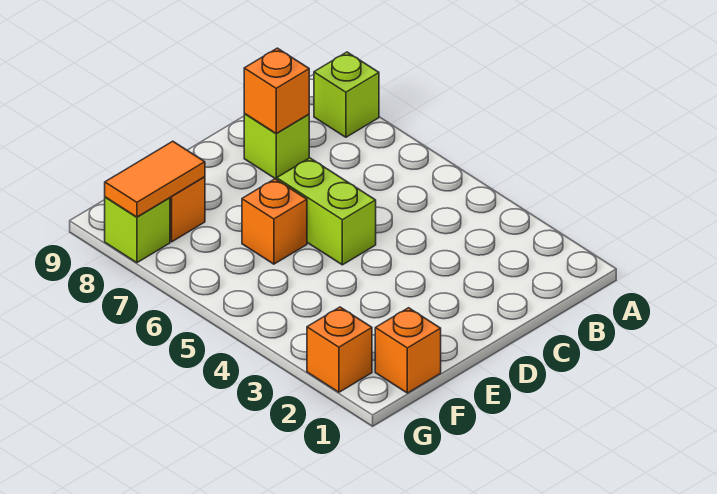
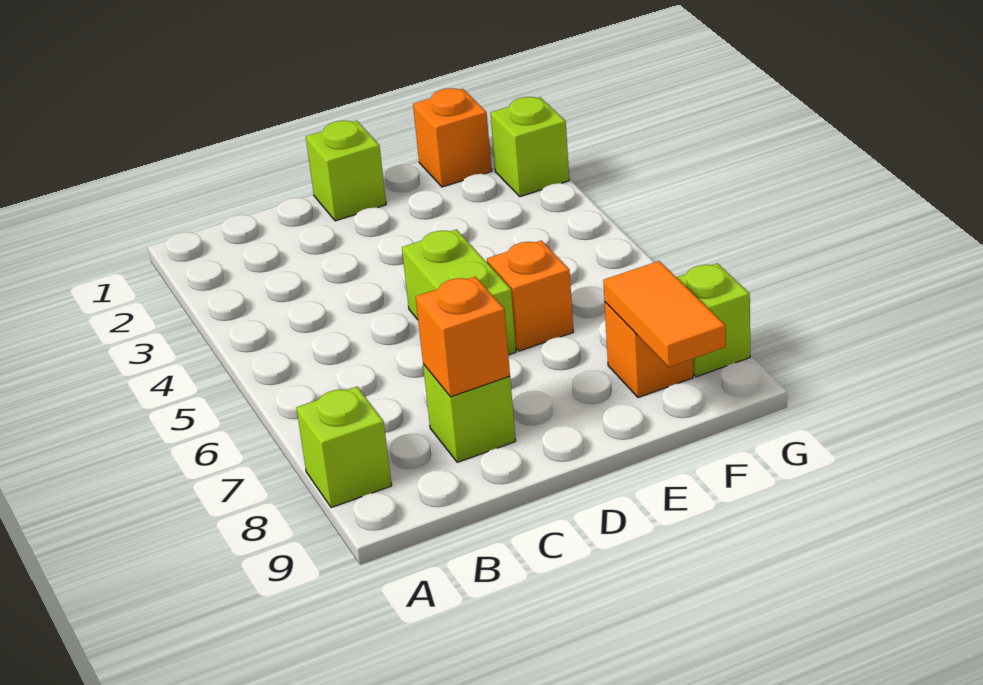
none -> lime brick D1 level 1
orange tile F8:G8 level 2 -> orange tile F8:F9 level 2
orange brick G2 level 1 -> lime brick G2 level 1

